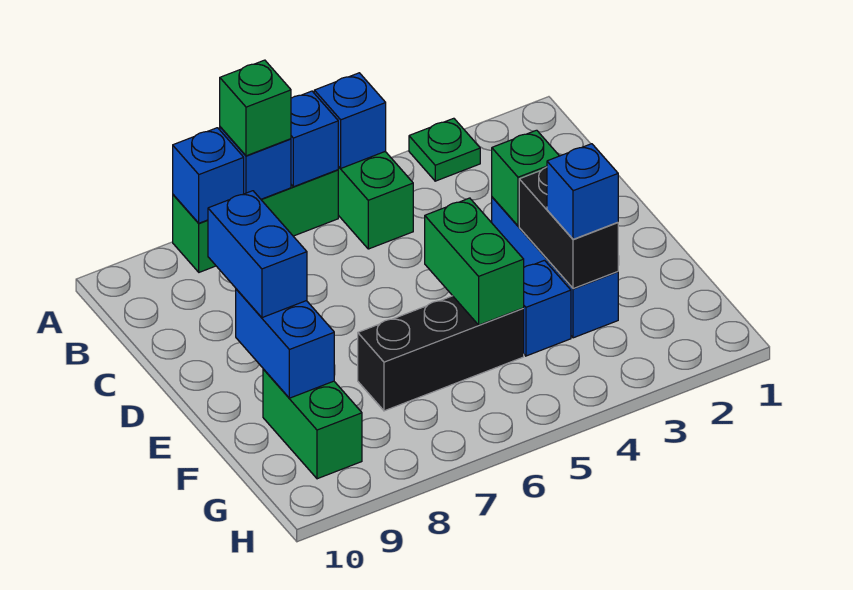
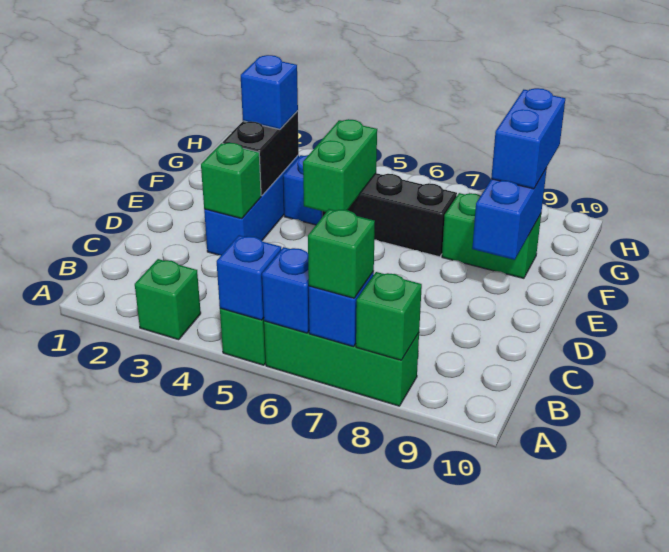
green plate A3 level 1 -> green brick A3 level 1
blue brick A8 level 2 -> green brick A8 level 2
blue brick D9:E9 level 3 -> blue brick F9:G9 level 3
green brick F9:G9 level 1 -> green brick F8:F9 level 1

